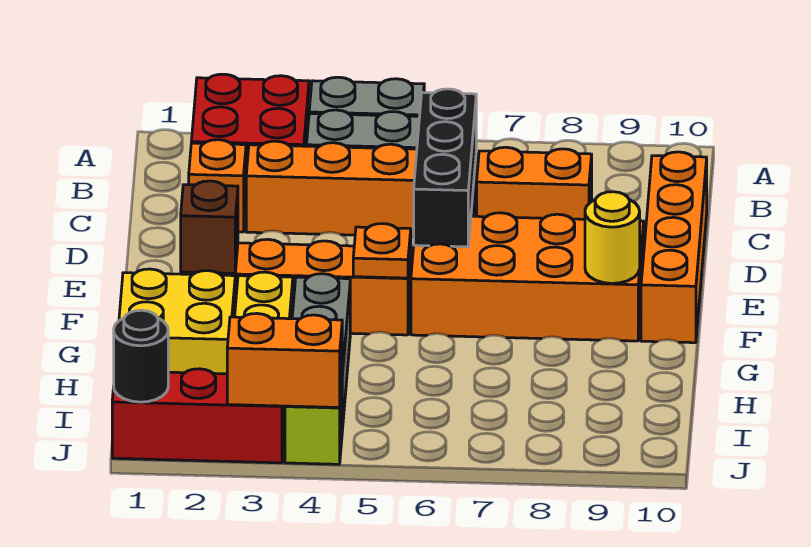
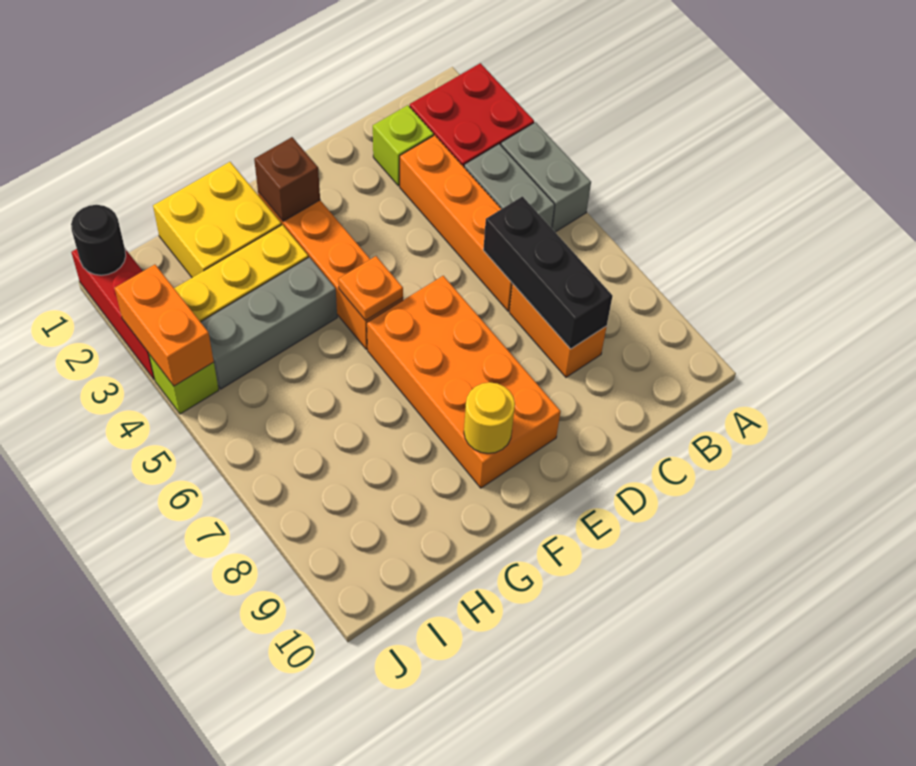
orange brick C2 level 1 -> lime brick C2 level 1
black brick C6:E6 level 2 -> black brick C6:C8 level 2
orange brick C10:F10 level 1 -> none

